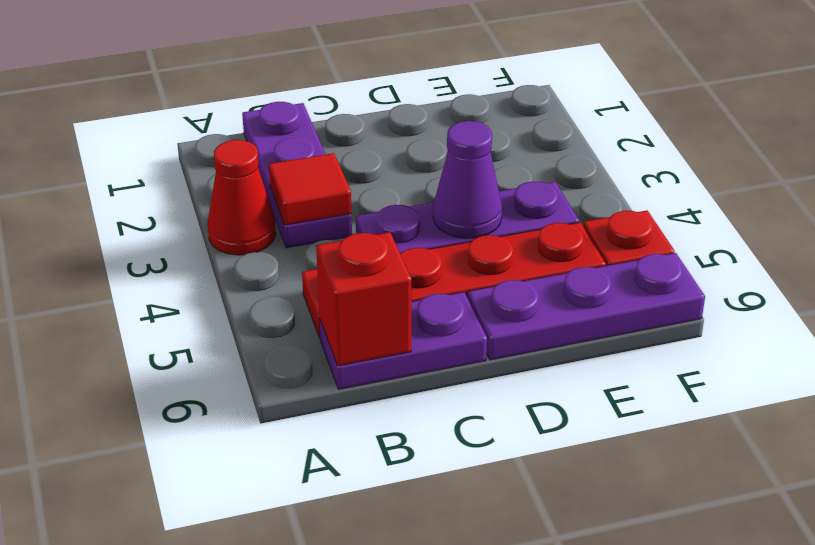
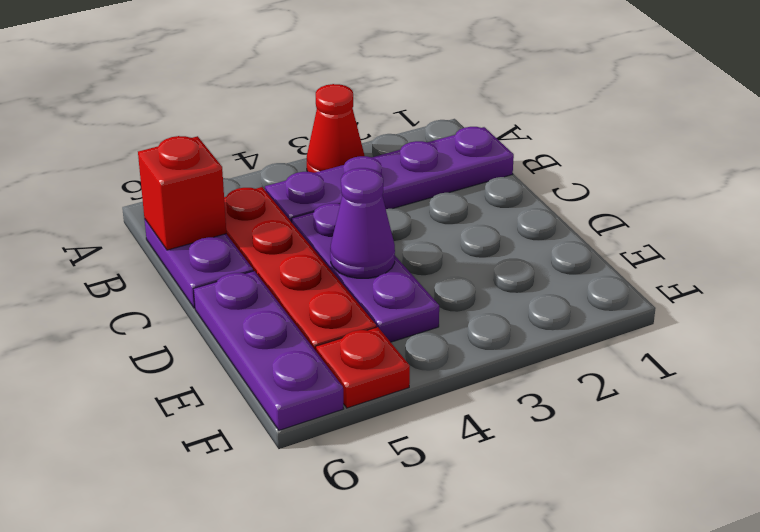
purple plate B1:B3 level 1 -> purple plate B1:B4 level 1
red tile B3 level 2 -> none

